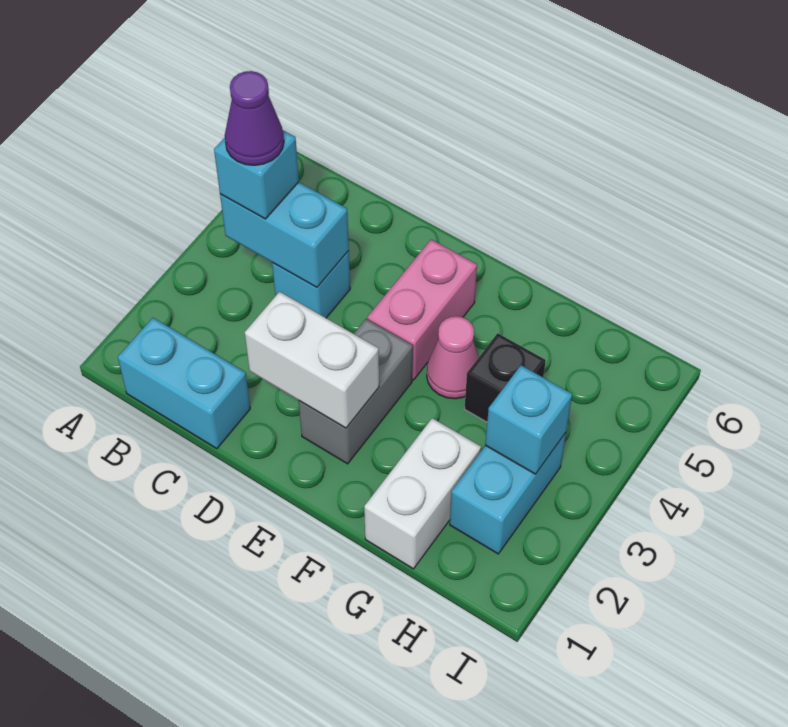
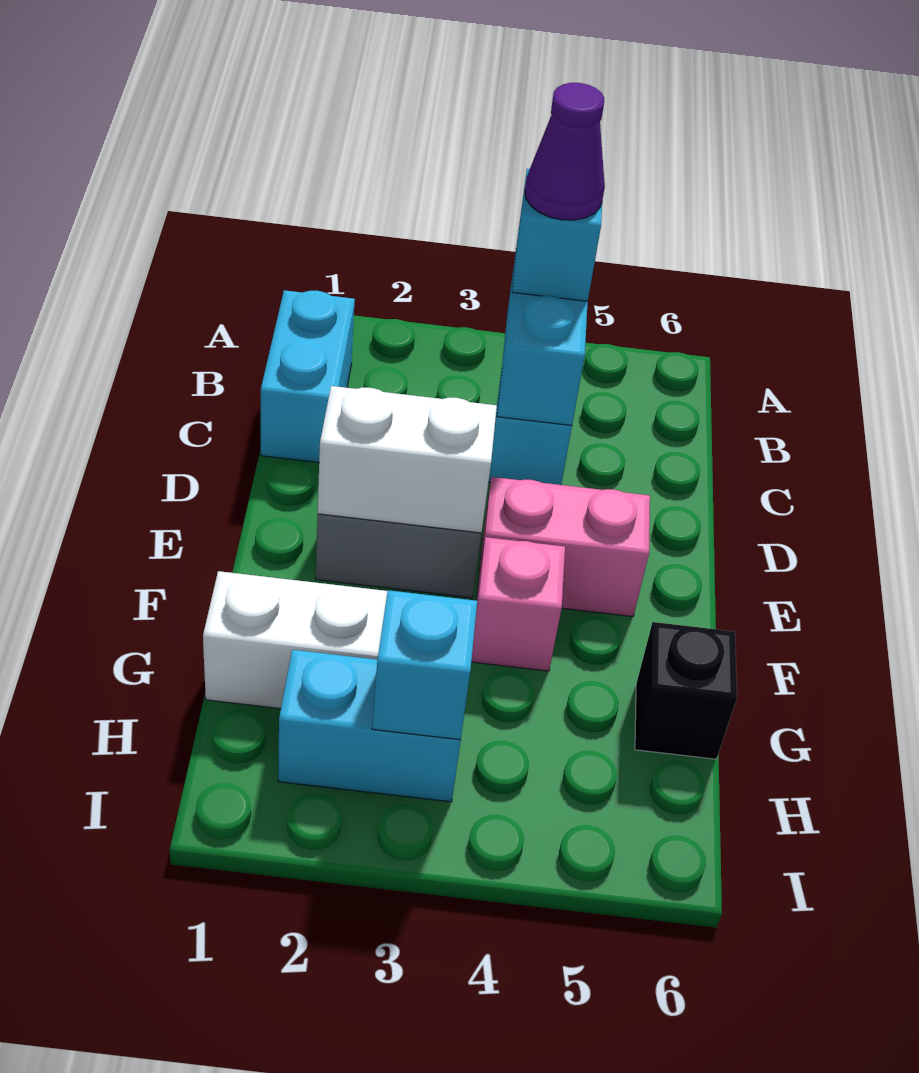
white brick D2:E2 level 2 -> white brick E2:E3 level 2
pink cone F4 level 1 -> pink brick F4 level 1
black brick G4 level 1 -> black brick G6 level 1

